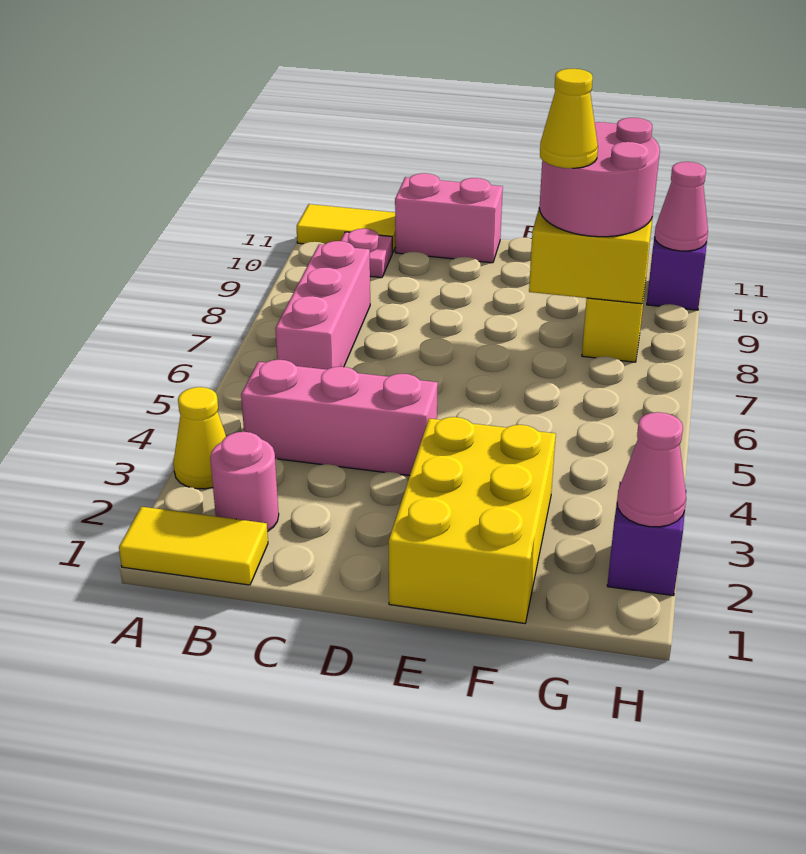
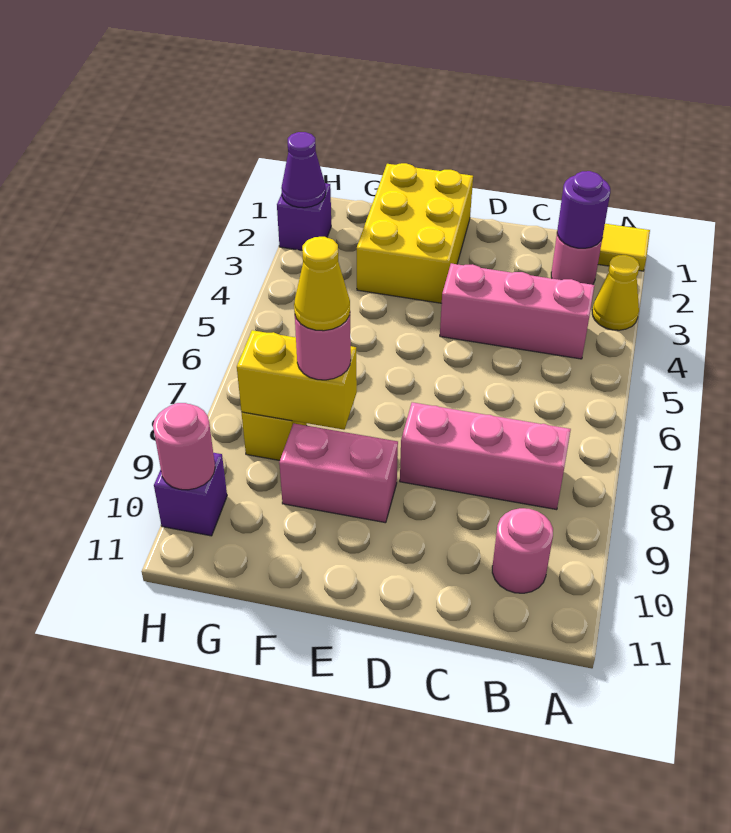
yellow tile A11:B11 level 1 -> none
none -> purple round brick B2 level 2
pink brick B6:B8 level 1 -> pink brick B8:D8 level 1
pink plate B10 level 1 -> pink round brick B10 level 1
pink brick C11:D11 level 1 -> pink brick E9:F9 level 1
pink round brick F8:G9 level 3 -> pink round brick F8 level 3
pink cone H2 level 2 -> purple cone H2 level 2
pink cone H10 level 2 -> pink round brick H10 level 2

